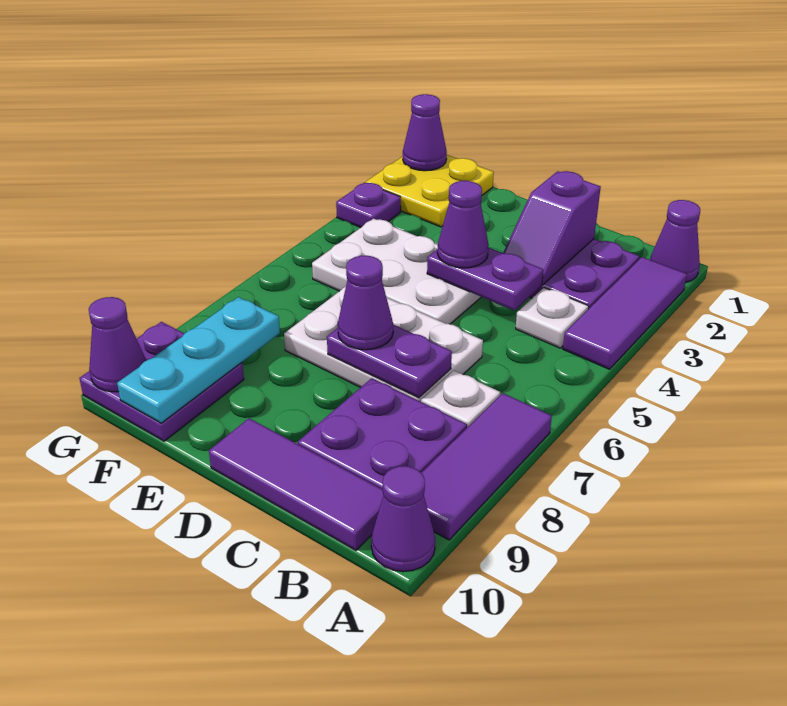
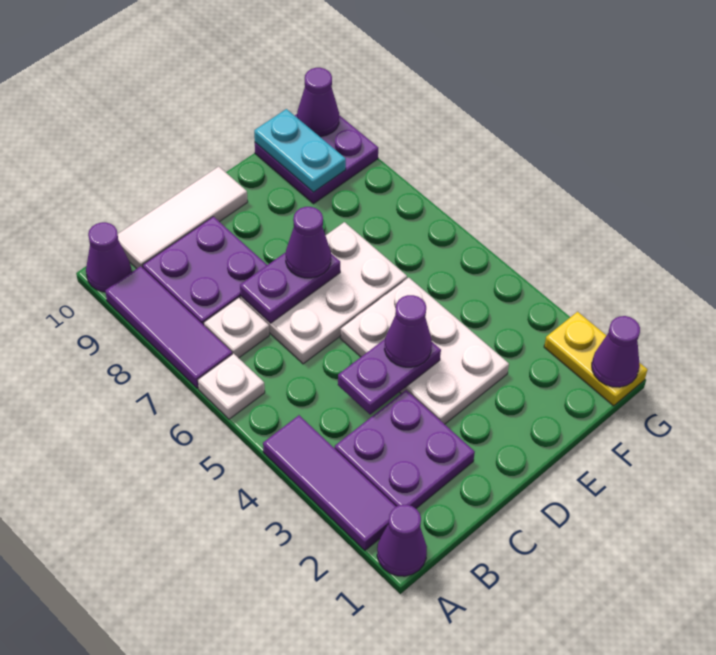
white plate B4 level 1 -> white plate A6 level 1
purple tile B10:D10 level 1 -> white tile B10:D10 level 1
purple slope C2:C3 level 2 top 2 -> none
white plate D4:F5 level 1 -> white plate D3:E5 level 1
yellow plate F1:G2 level 1 -> yellow plate G1:G2 level 1
cyan plate F8:F10 level 2 -> cyan plate F9:F10 level 2
purple plate G3 level 1 -> none

